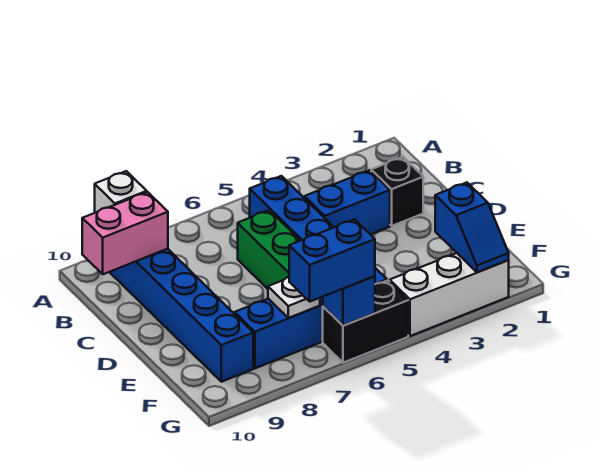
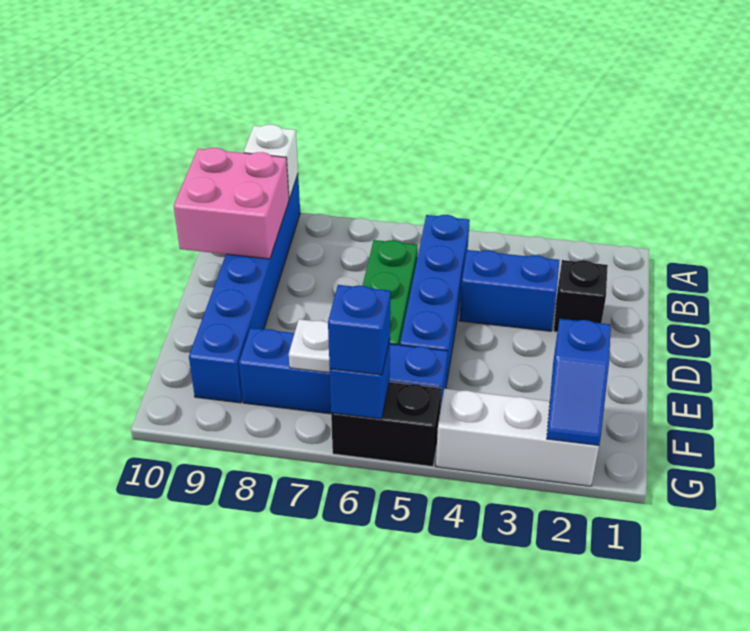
pink brick B9:B10 level 2 -> pink brick B9:C10 level 2
blue brick G6:G7 level 3 -> blue brick G6 level 3

